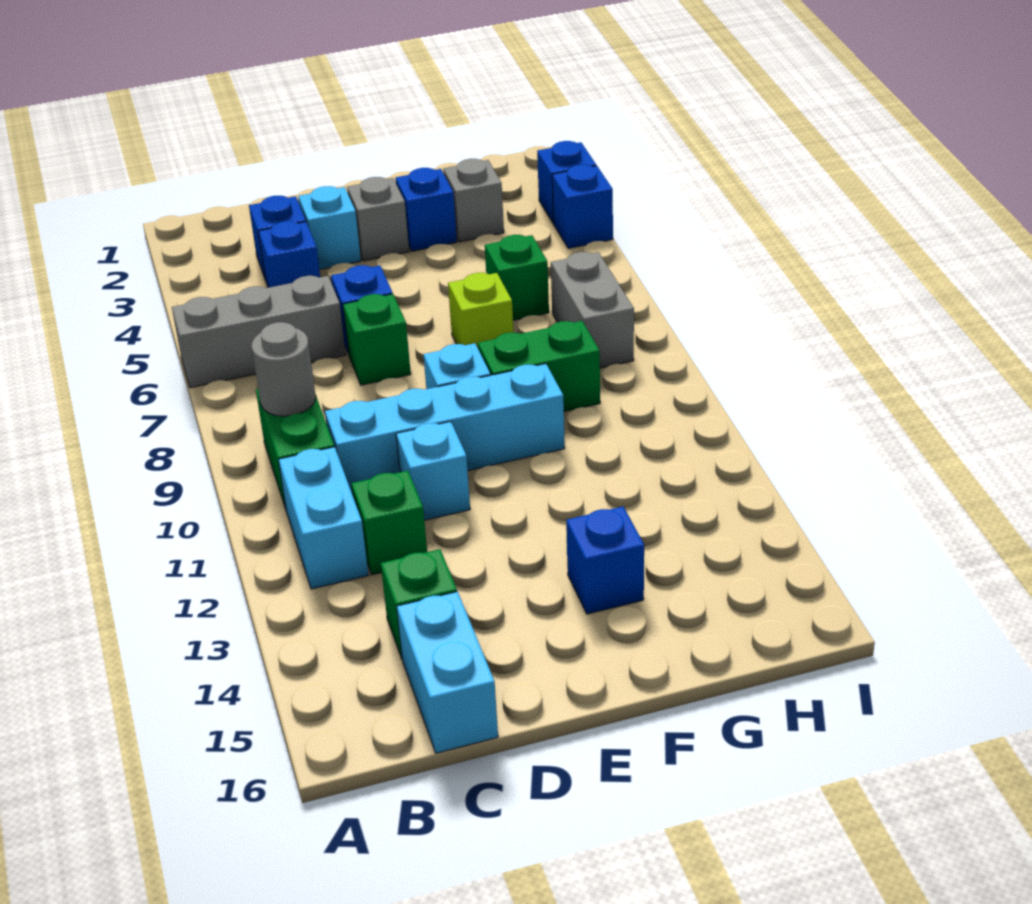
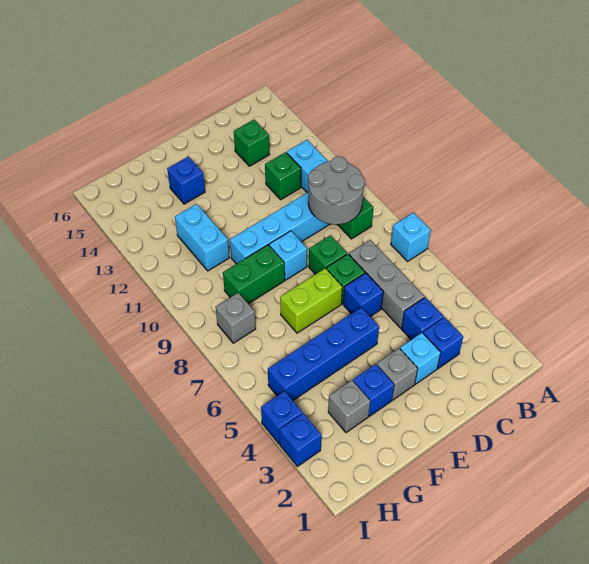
grey brick A6:C6 level 1 -> grey brick C5:C7 level 1
grey round brick B9 level 2 -> grey round brick B9:C10 level 2
cyan brick C15:C16 level 1 -> cyan brick G11:G12 level 1
cyan brick D11 level 1 -> cyan brick A7 level 1
none -> blue brick E5:H5 level 1
lime brick F7 level 1 -> lime brick E7:F7 level 1
green brick G6 level 1 -> green brick D8 level 1
grey brick H7:H8 level 1 -> grey brick H8 level 1

